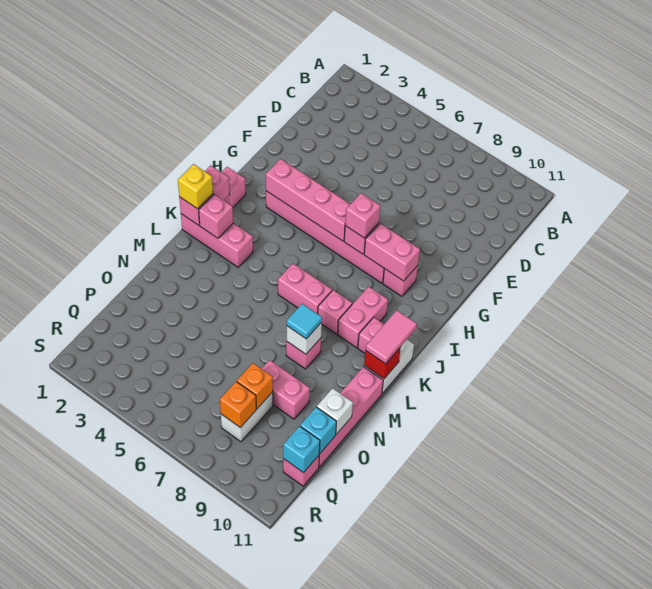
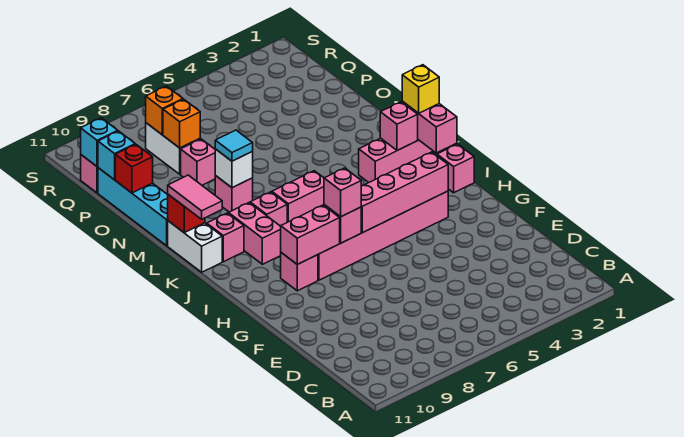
pink brick M11:P11 level 1 -> cyan brick M11:P11 level 1
pink brick O8:O9 level 1 -> pink brick O8 level 1
white brick O11 level 2 -> red brick O11 level 2

